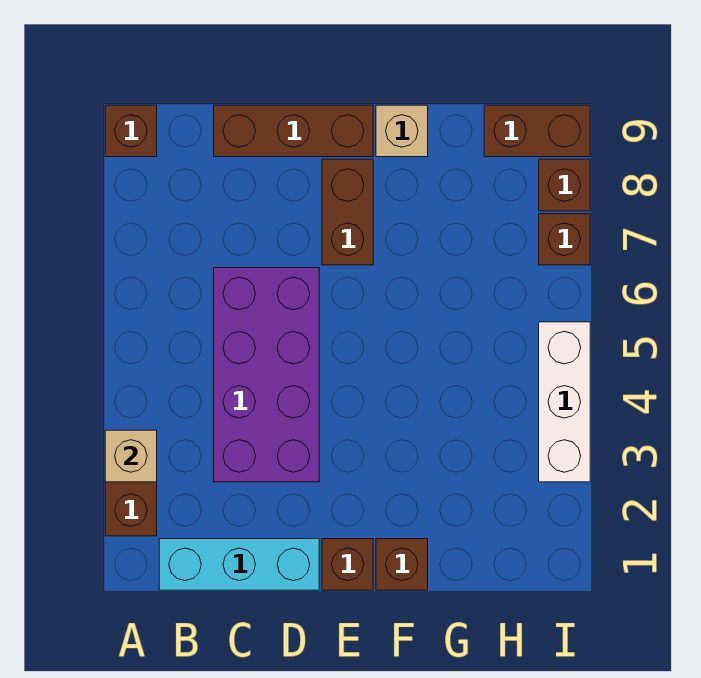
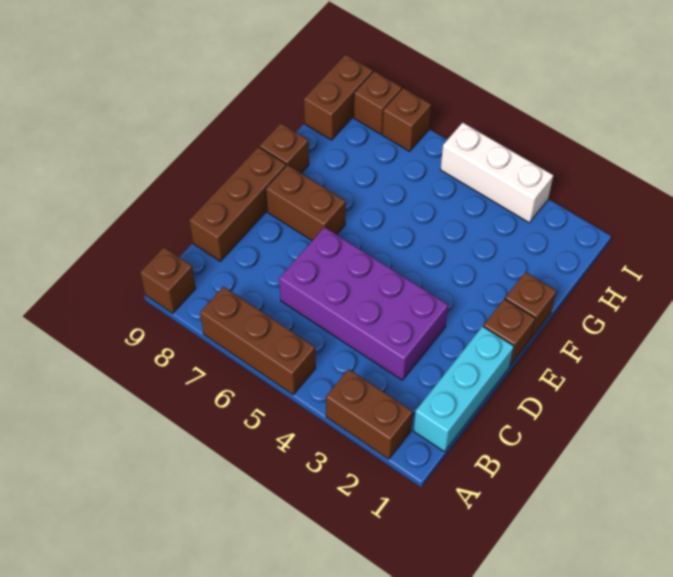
tan brick A3 level 2 -> none
none -> brown brick A5:A7 level 1
tan brick F9 level 1 -> brown brick F9 level 1

